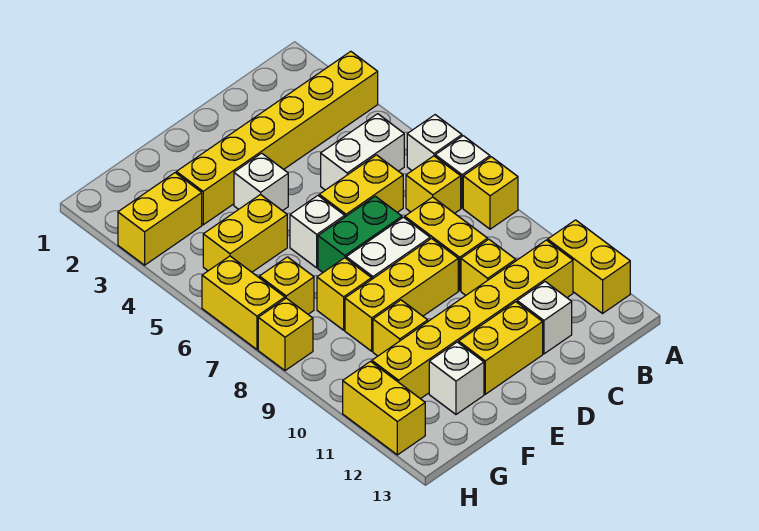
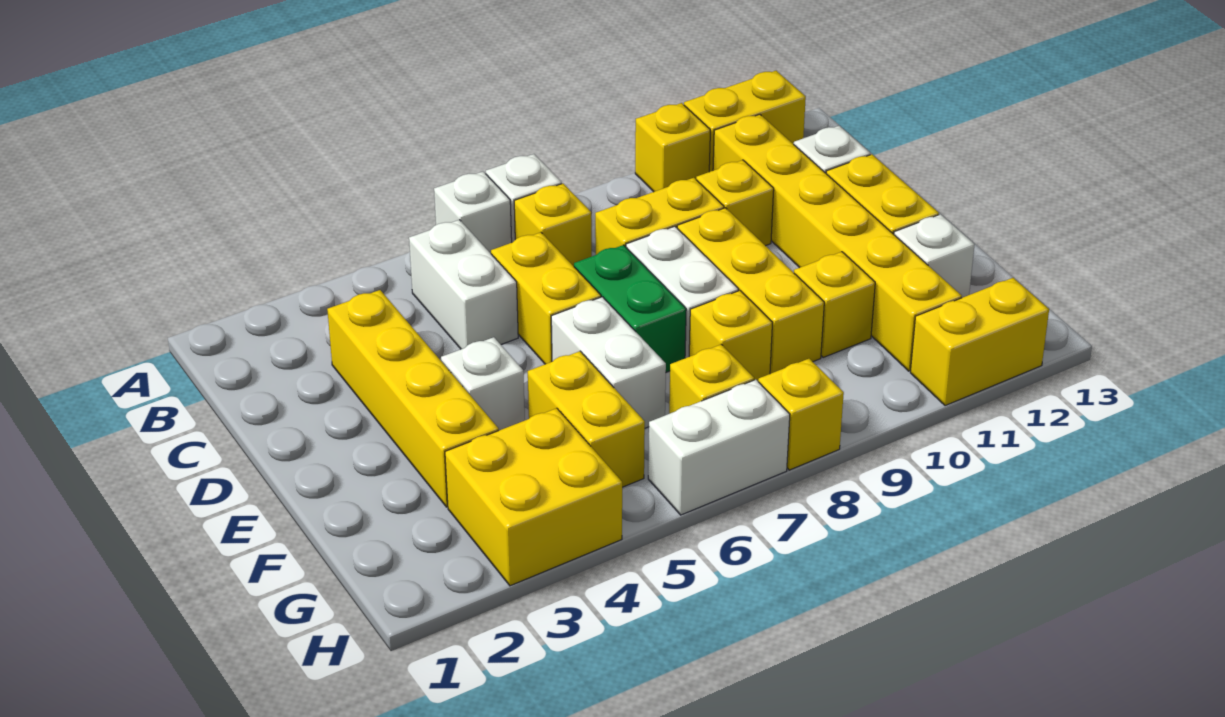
yellow brick A3:F3 level 1 -> yellow brick C3:F3 level 1
yellow brick A8 level 1 -> yellow brick A10 level 1
white brick E6 level 1 -> white brick E6:F6 level 1
yellow brick G3:H3 level 1 -> yellow brick G3:H4 level 1
yellow brick H6:H7 level 1 -> white brick H6:H7 level 1

